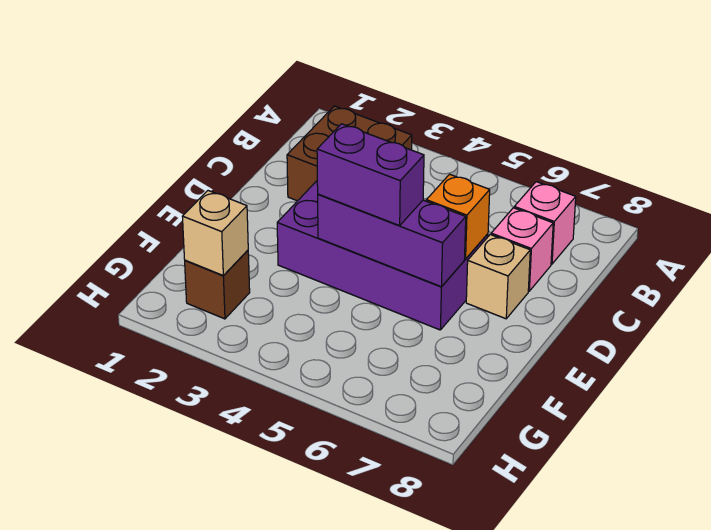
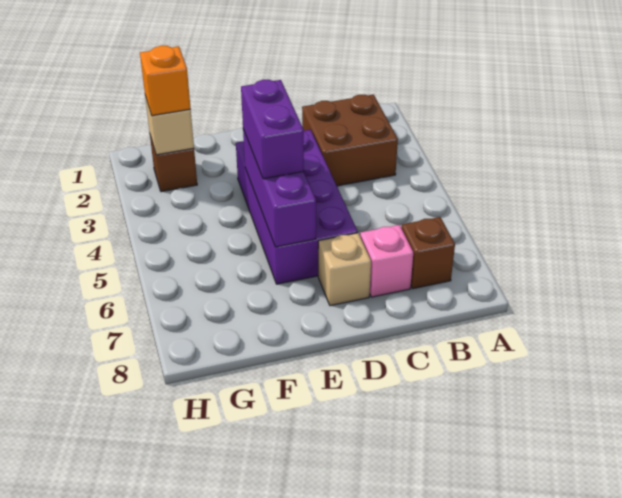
pink brick B7 level 1 -> brown brick B7 level 1
orange brick D6 level 2 -> orange brick G2 level 3

